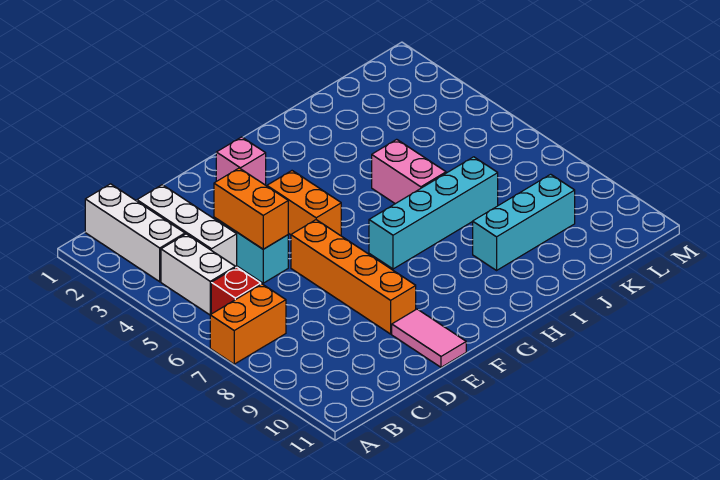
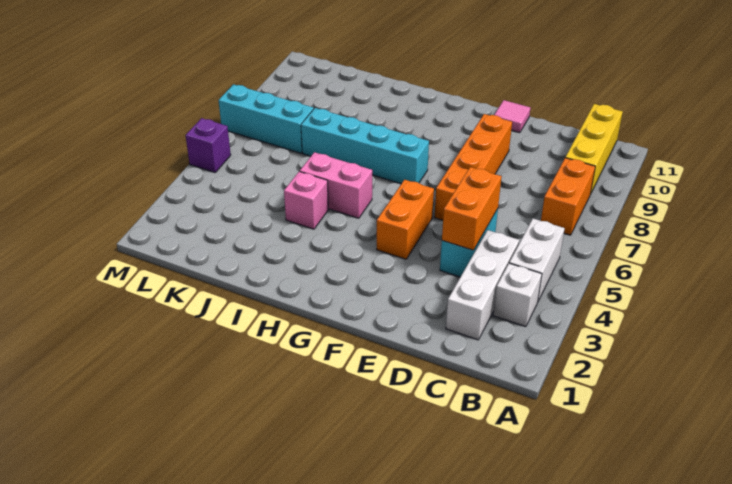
orange brick A7:B7 level 1 -> orange brick B7:B8 level 1
white brick B1:B3 level 1 -> white brick B3 level 1
red brick B6 level 1 -> none
none -> yellow brick B9:B11 level 1
pink tile E10:E11 level 1 -> pink tile E11 level 1
pink brick F2 level 1 -> pink brick I4 level 1
pink brick I5:I6 level 1 -> pink brick H5:I5 level 1
cyan brick I9:K9 level 1 -> cyan brick K7:M7 level 1
none -> purple brick M5 level 1

